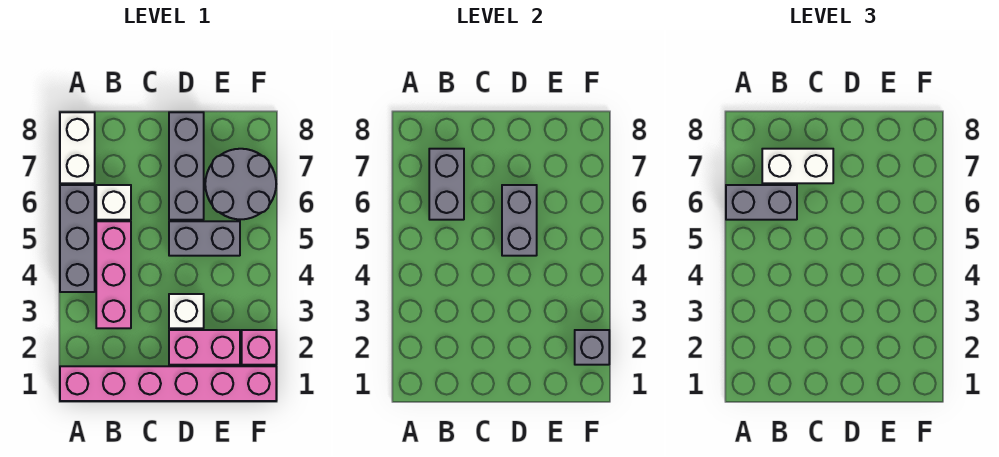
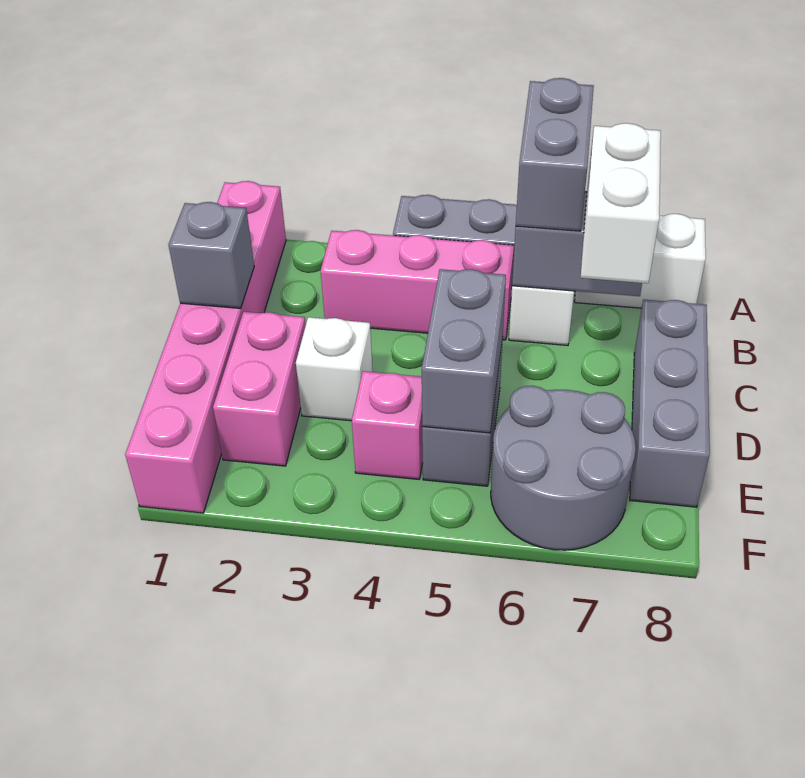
grey brick D5:D6 level 2 -> grey brick D5:E5 level 2
grey brick D6:D8 level 1 -> grey brick C8:E8 level 1
pink brick F2 level 1 -> pink brick E4 level 1
grey brick F2 level 2 -> grey brick C1 level 2

